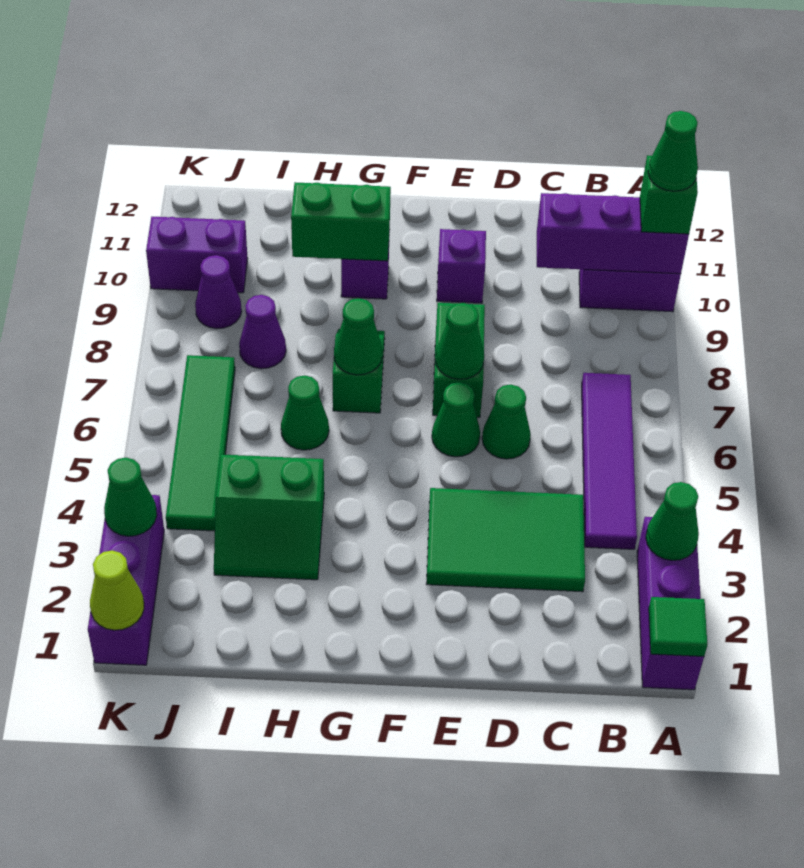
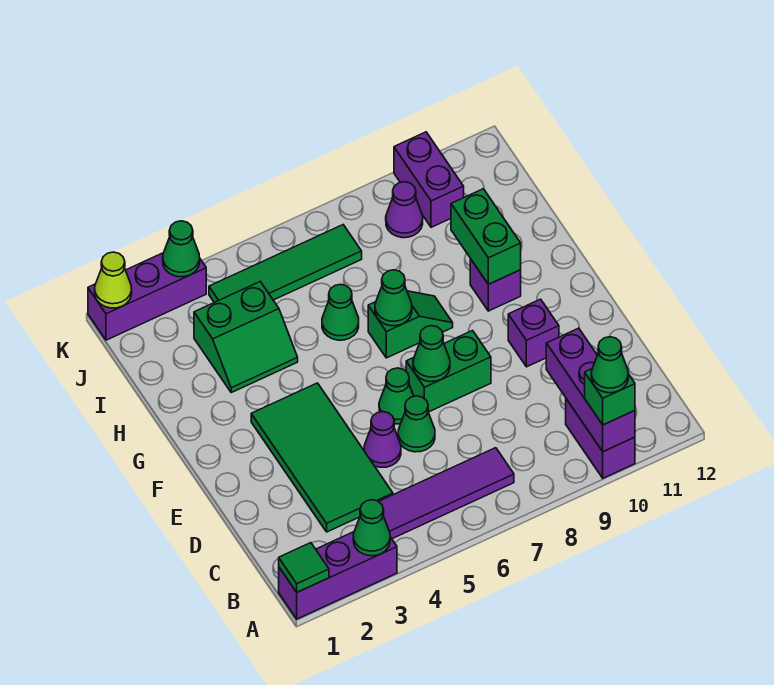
green tile C3:E4 level 1 -> green tile C3:F4 level 1
green slope H3:I4 level 1 top 4 -> green slope H3:I4 level 1 top I
purple cone I8 level 1 -> purple cone D5 level 1

